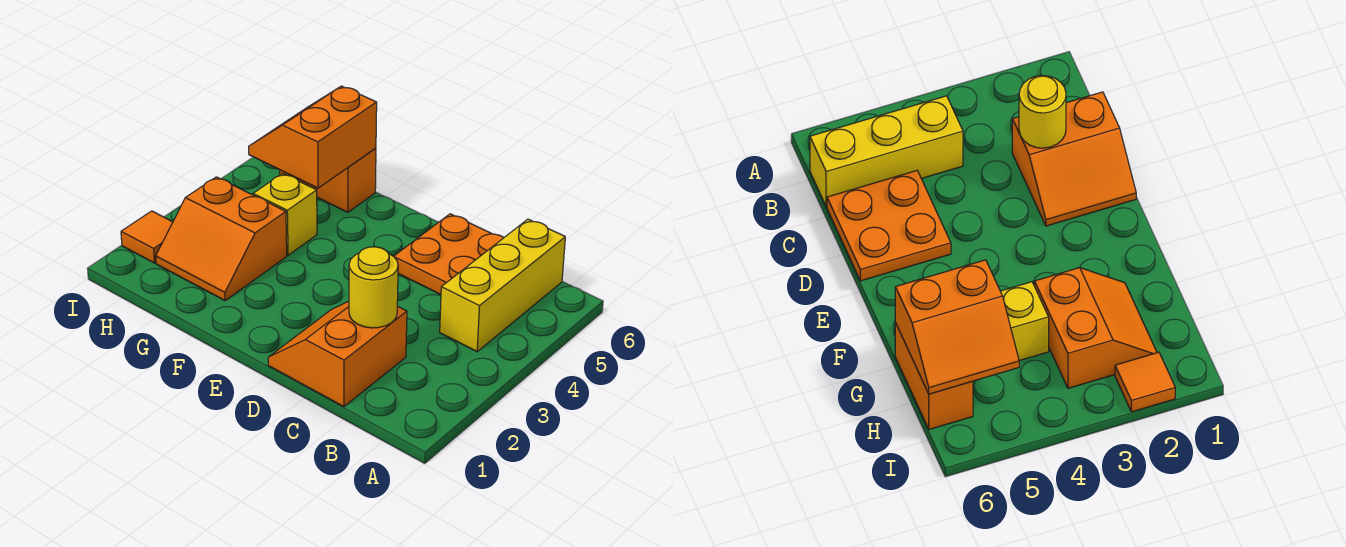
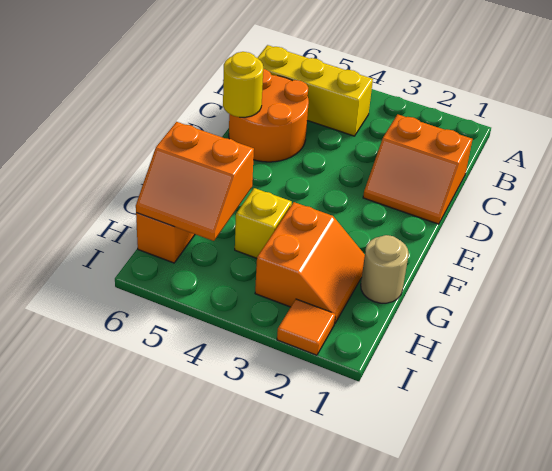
yellow round brick C2 level 2 -> yellow round brick D6 level 2
orange plate C5:D6 level 1 -> orange round brick C5:D6 level 1
none -> tan round brick G1 level 1

